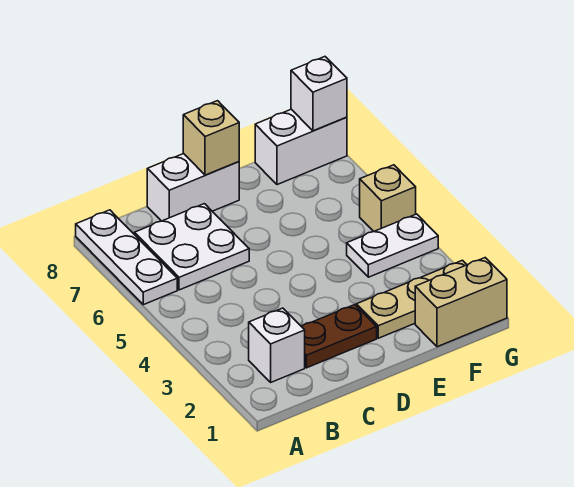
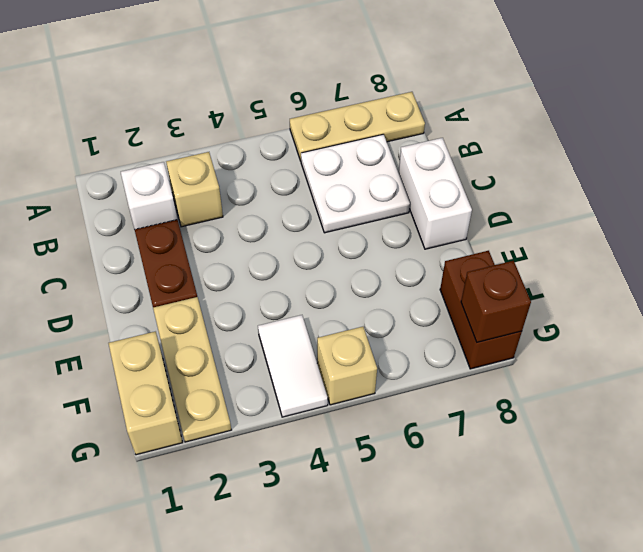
white plate A6:A8 level 1 -> tan plate A6:A8 level 1
tan brick D8 level 2 -> tan brick B3 level 1
white plate F4:G4 level 1 -> white tile F4:G4 level 1
white brick F8:G8 level 1 -> brown brick F8:G8 level 1
white brick G8 level 2 -> brown brick G8 level 2

